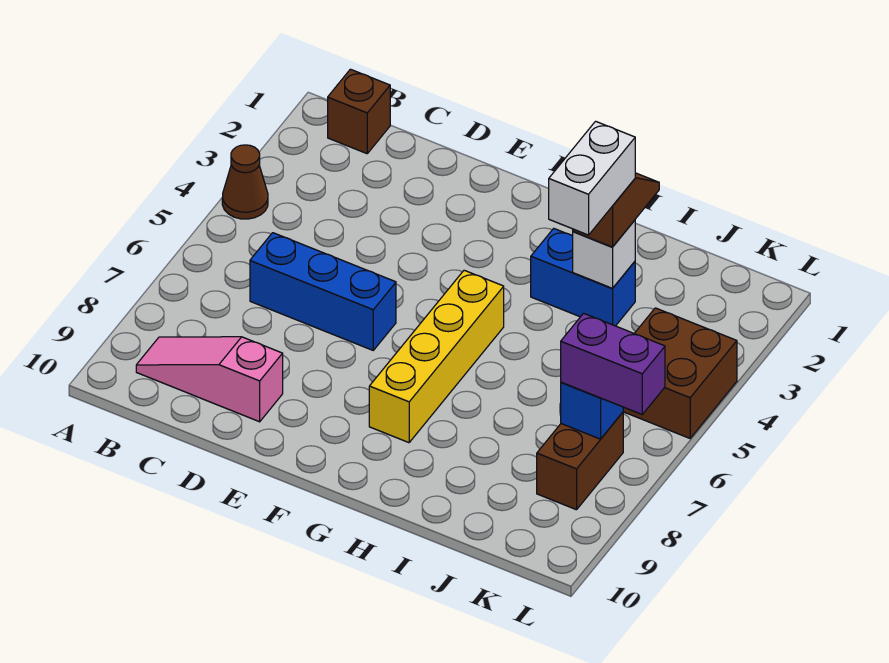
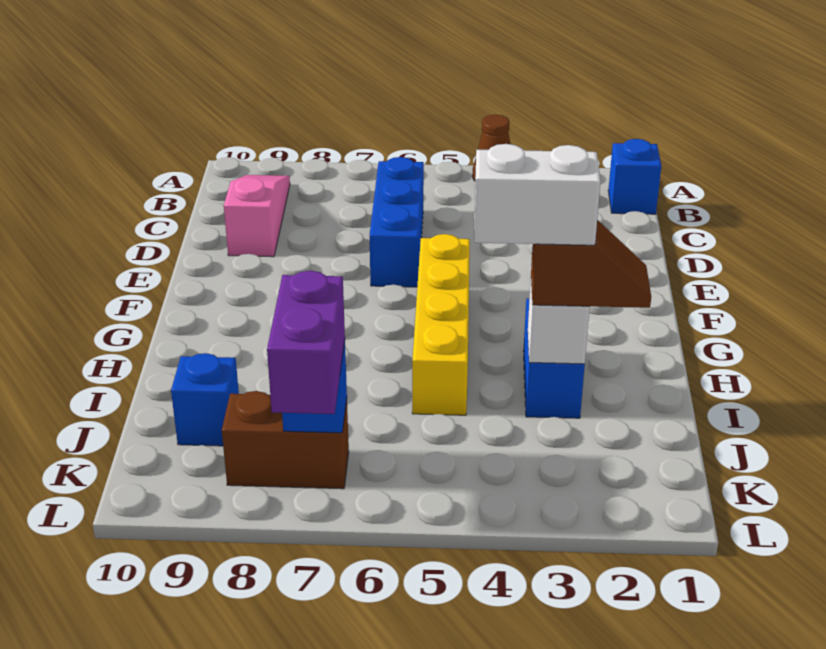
brown brick B1 level 1 -> blue brick B1 level 1
yellow brick G5:G8 level 1 -> yellow brick F5:I5 level 1
none -> blue brick J9 level 1
brown brick K4:L5 level 1 -> none

